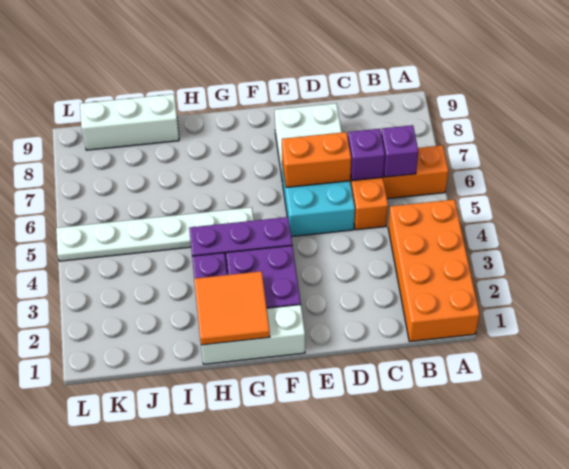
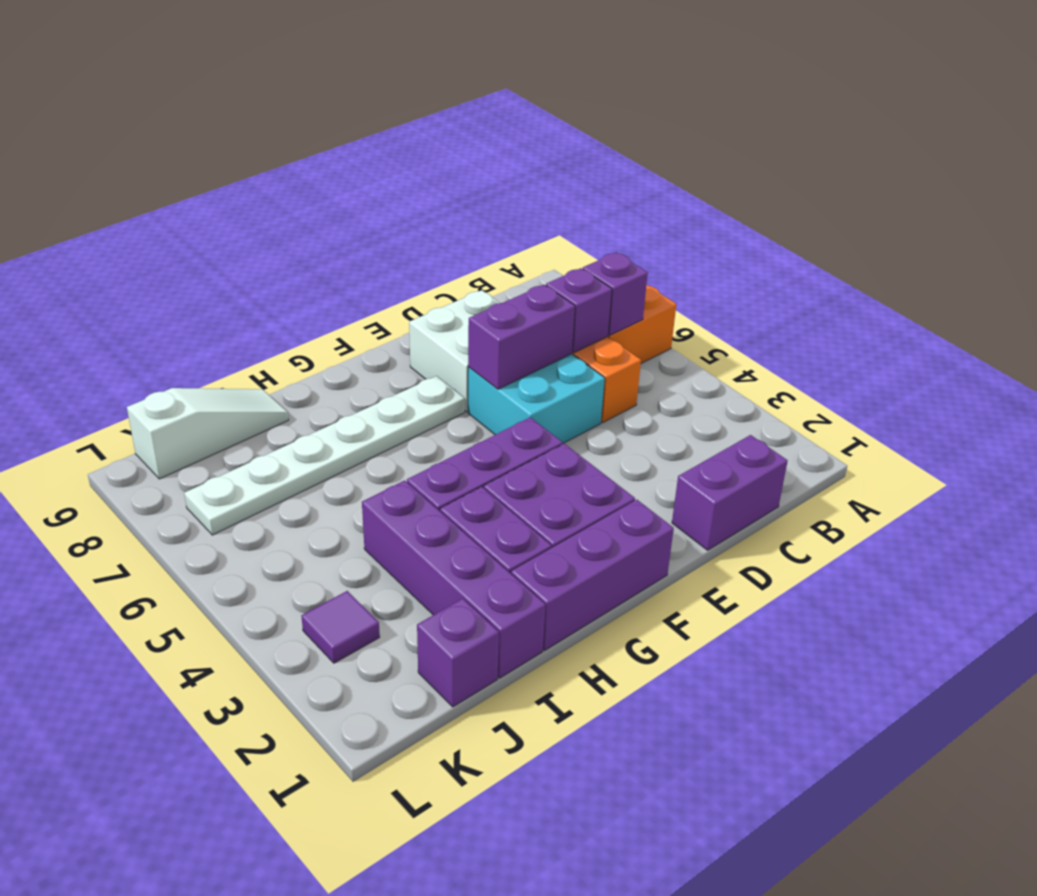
orange brick A1:B4 level 1 -> none
none -> purple brick C1:D1 level 1
orange brick D6:E6 level 2 -> purple brick D6:E6 level 2
white brick F1:H1 level 1 -> purple brick F1:H1 level 1
orange tile G1:H2 level 2 -> none
white plate G5:L5 level 1 -> white plate F7:K7 level 1
none -> purple brick I1:I4 level 1
white brick I9:K9 level 1 -> white slope I9:K9 level 1 top K
none -> purple brick J1 level 1
none -> purple tile K3 level 1

